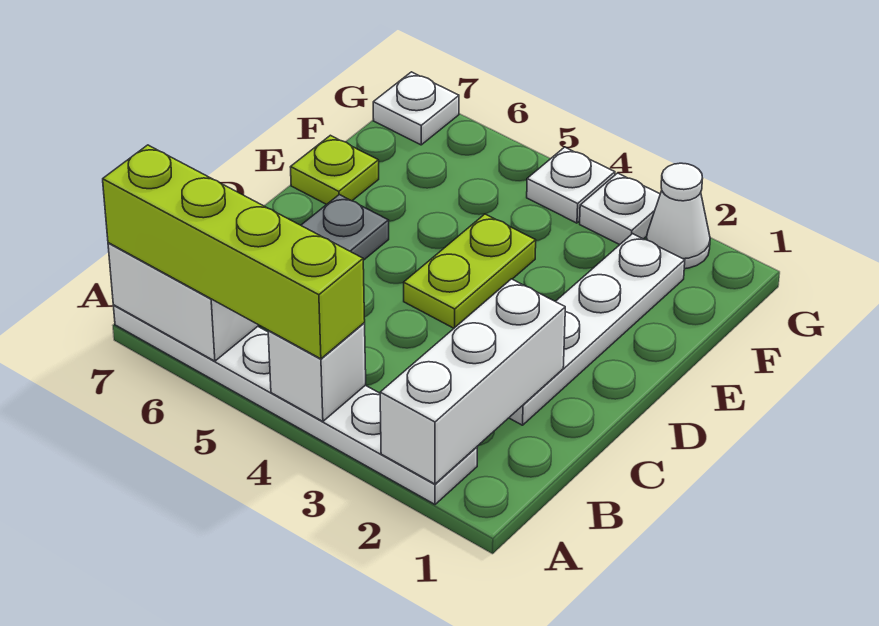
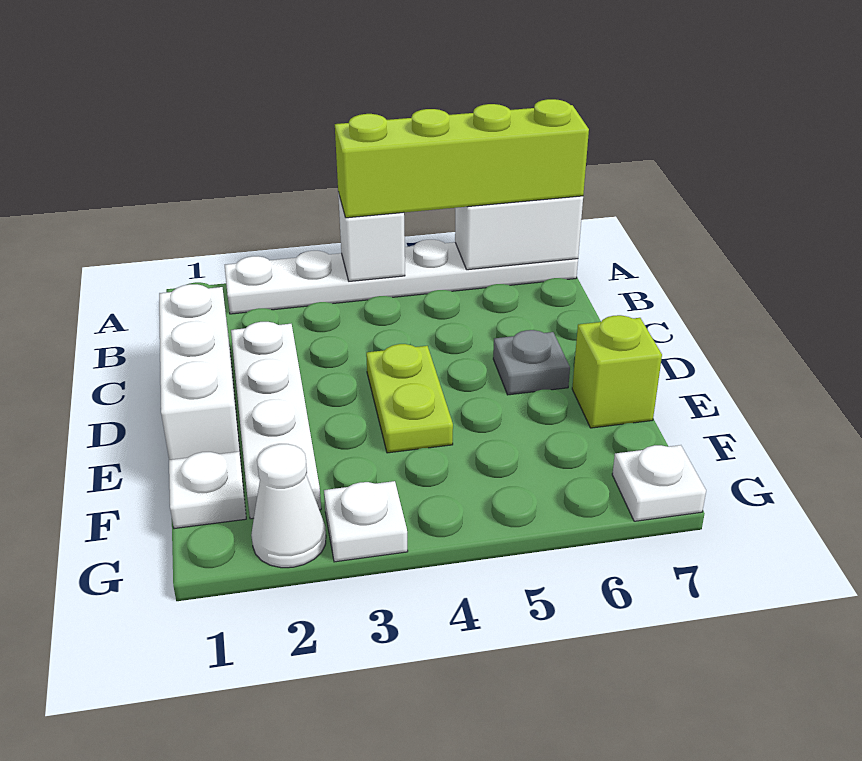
white brick A2:C2 level 2 -> white brick C1:E1 level 1
lime plate E7 level 1 -> lime brick E7 level 1
white plate G4 level 1 -> white plate F1 level 1

